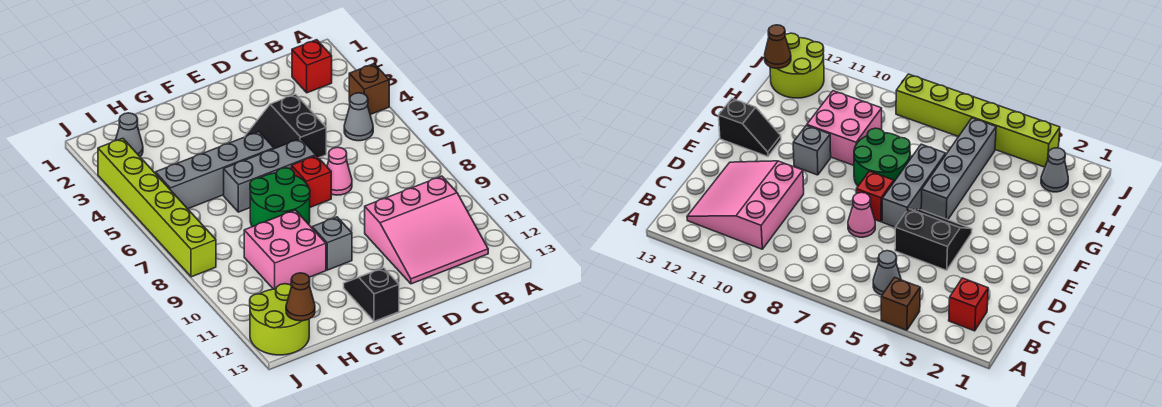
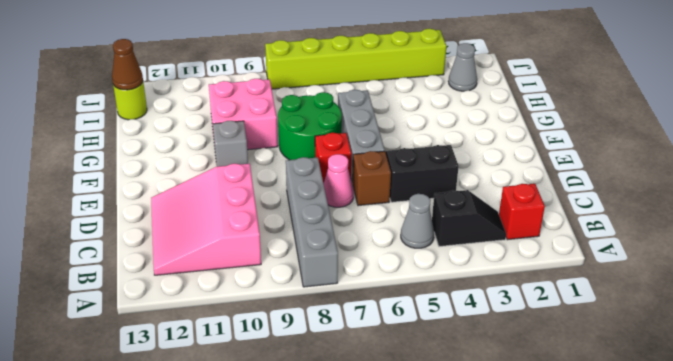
brown brick A4 level 1 -> brown brick D6 level 1
grey brick F5:I5 level 1 -> grey brick A8:D8 level 1
black slope F12:F13 level 1 top 13 -> black slope B3:B4 level 1 top 4
lime round brick I12:J13 level 1 -> lime round brick I13 level 1

